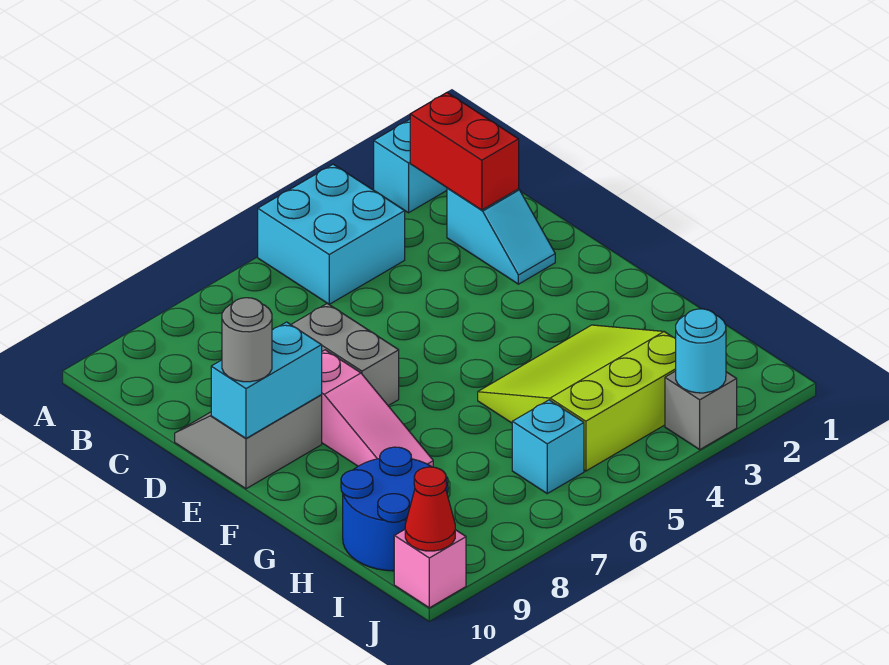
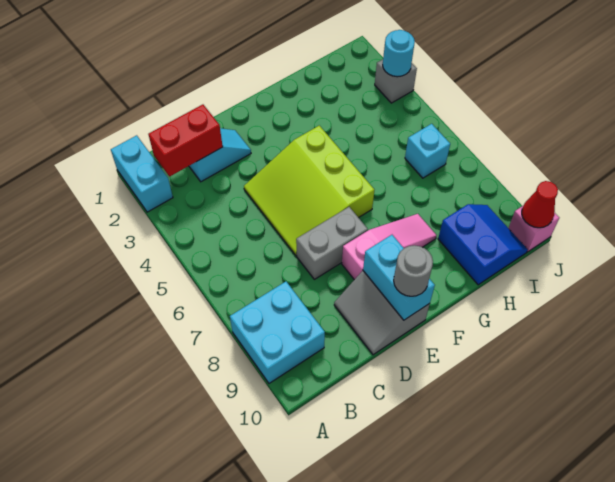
cyan brick A4:B5 level 1 -> cyan brick A8:B9 level 1
lime slope G3:I5 level 1 top I -> lime slope D4:F6 level 1 top F
blue round brick H9:I10 level 1 -> blue slope H9:I10 level 1 top H

